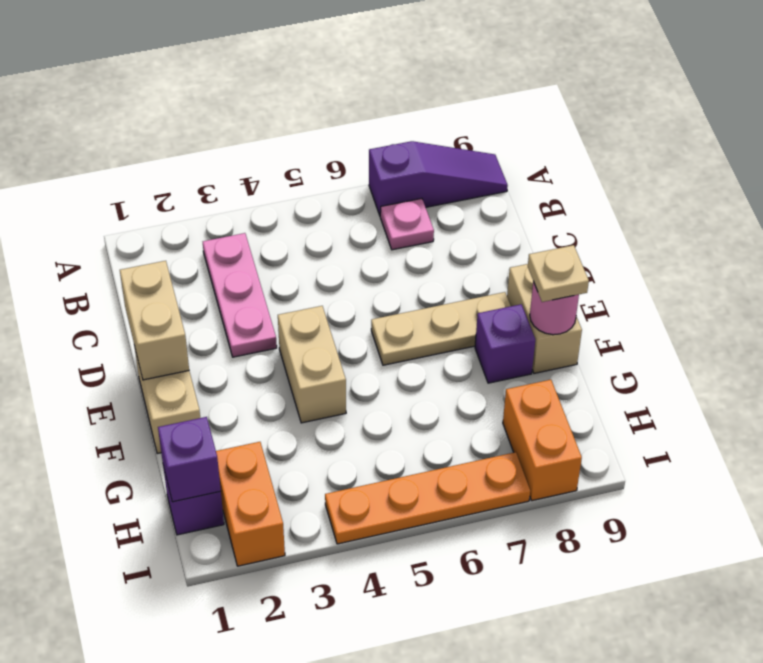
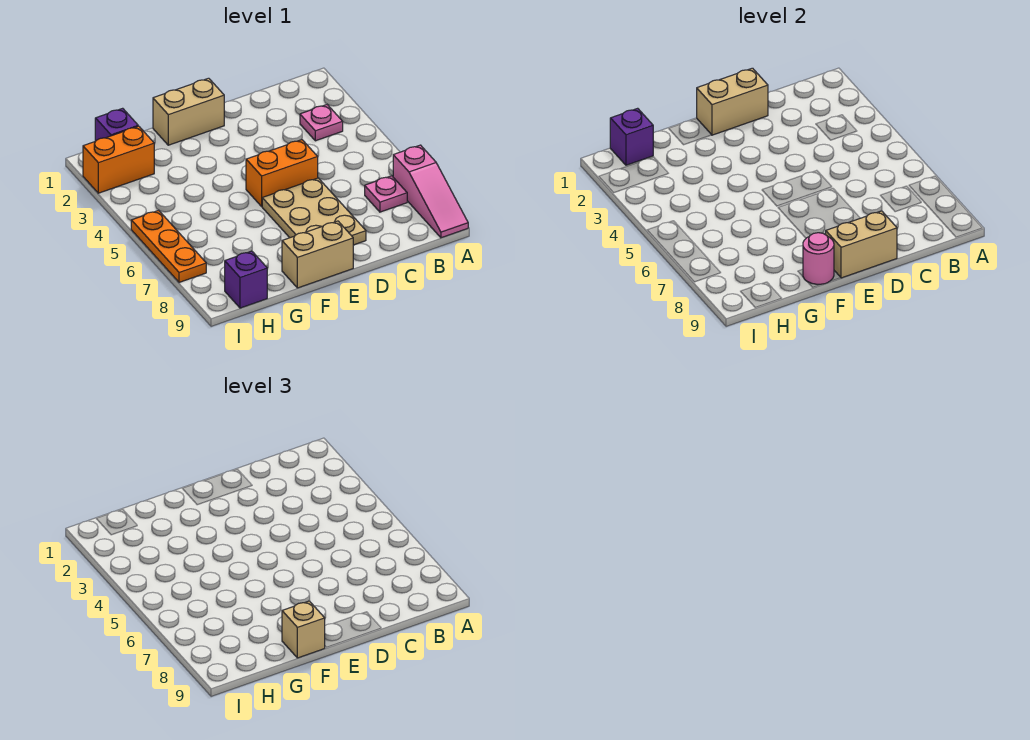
purple slope A7:A9 level 1 top 7 -> pink slope A7:A9 level 1 top 7
pink plate B3:D3 level 1 -> pink plate B3 level 1
tan brick E4:F4 level 1 -> tan brick D9:E9 level 2
tan plate E6:E8 level 1 -> tan plate D6:E8 level 1
purple brick F8 level 1 -> purple brick H9 level 1
tan plate F9 level 3 -> tan brick F9 level 3
orange brick H8:I8 level 1 -> orange brick D5:E5 level 1
orange plate I4:I7 level 1 -> orange plate I5:I7 level 1

